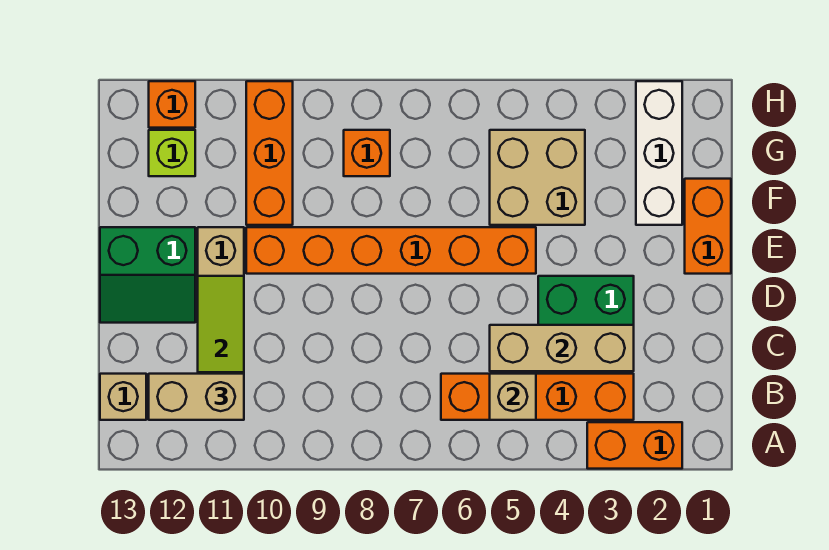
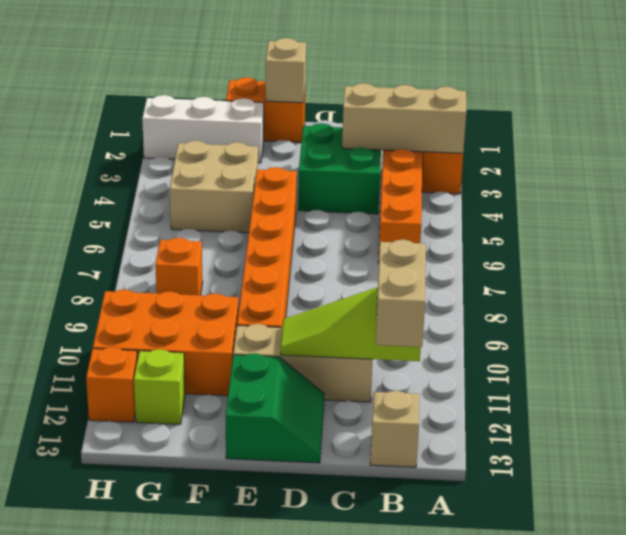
tan brick B5 level 2 -> tan brick E1 level 2
tan brick C3:C5 level 2 -> tan brick A3:C3 level 2
orange brick F10:H10 level 1 -> orange brick F10:H11 level 1

